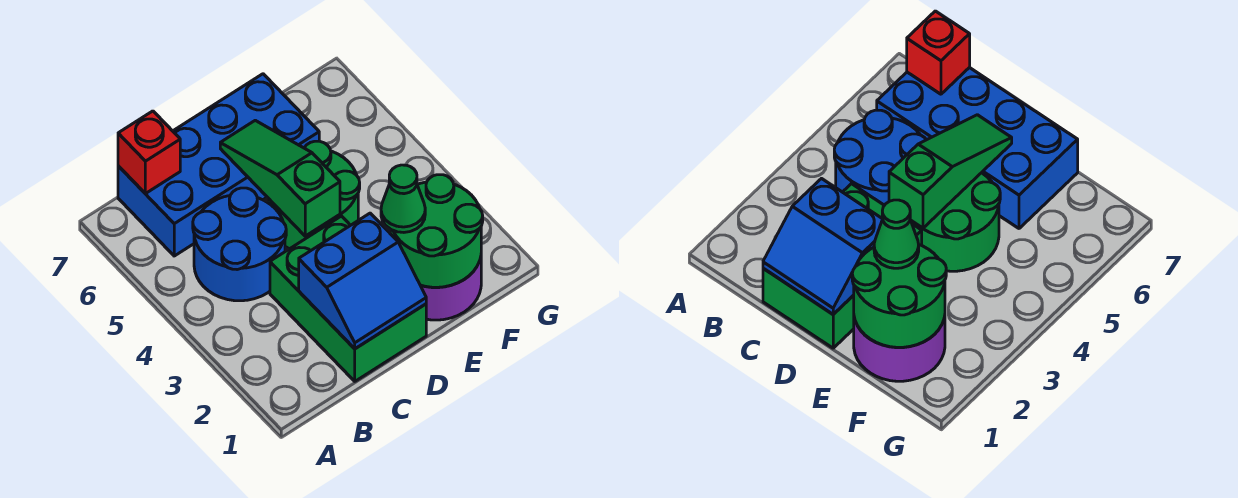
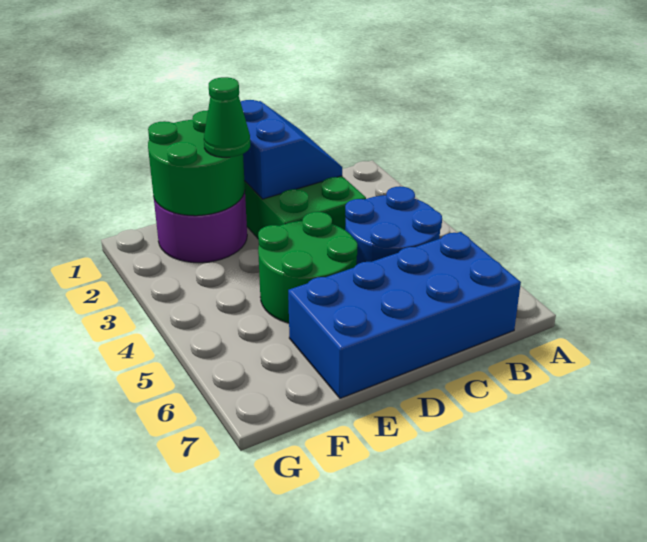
red brick B7 level 2 -> none
blue slope C1:D2 level 2 top 2 -> blue slope C1:D2 level 2 top D
green slope D4:D6 level 2 top 4 -> none

